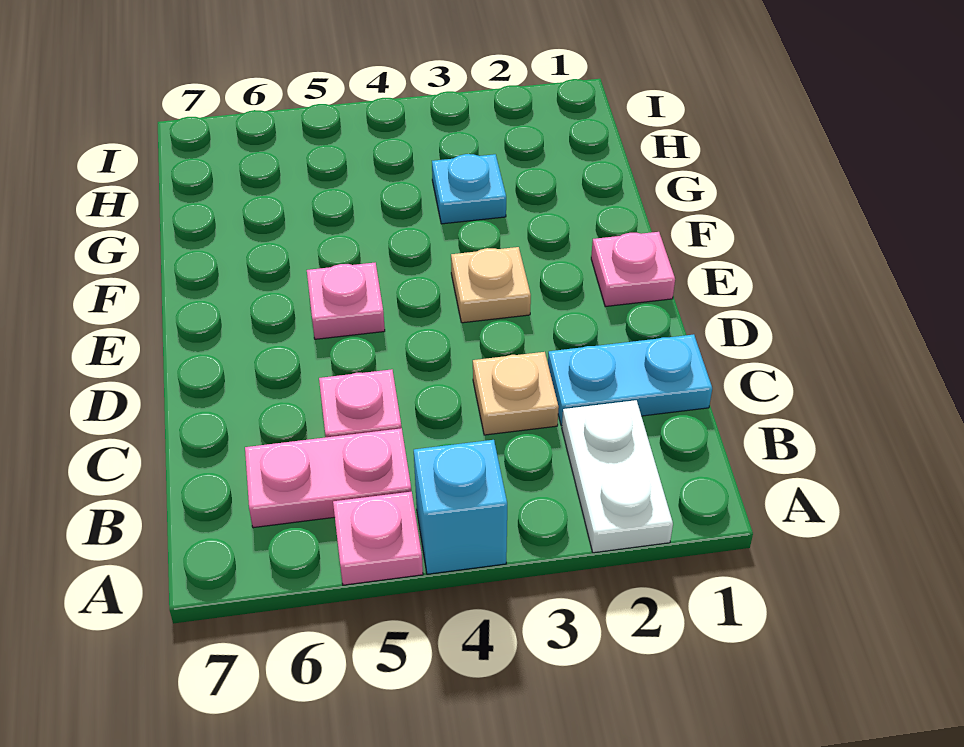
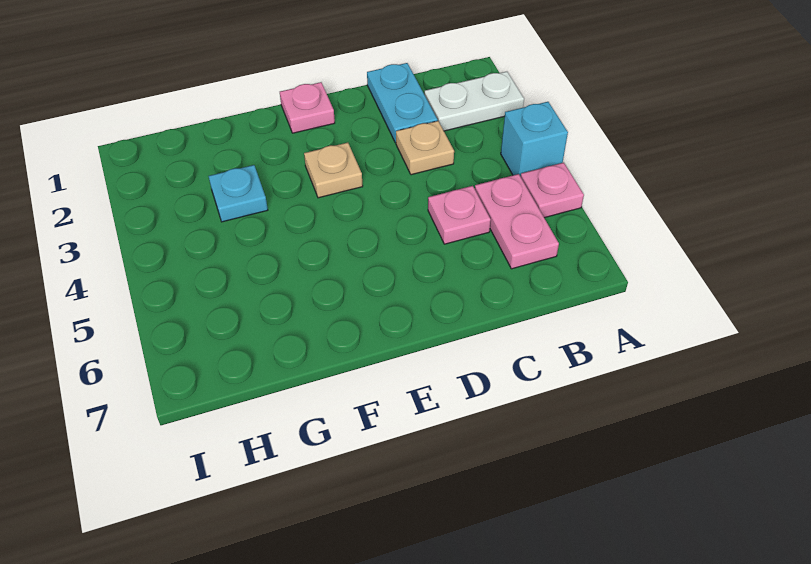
pink plate E5 level 1 -> none

